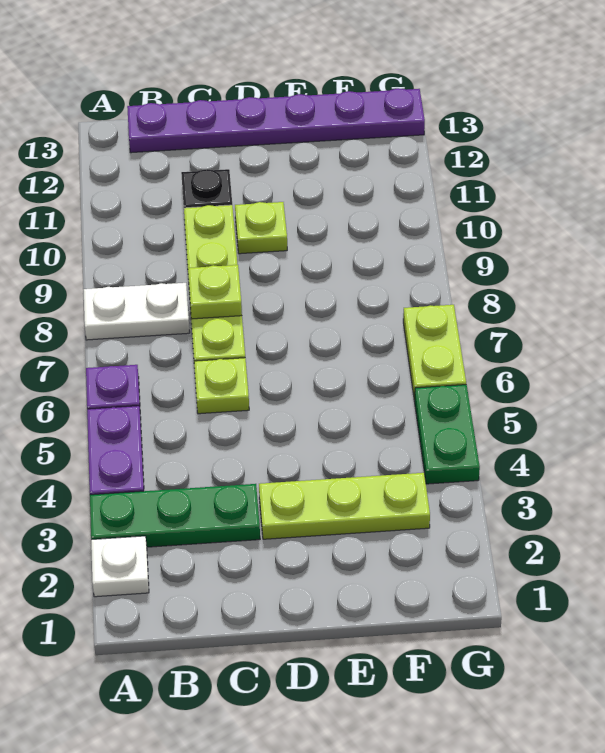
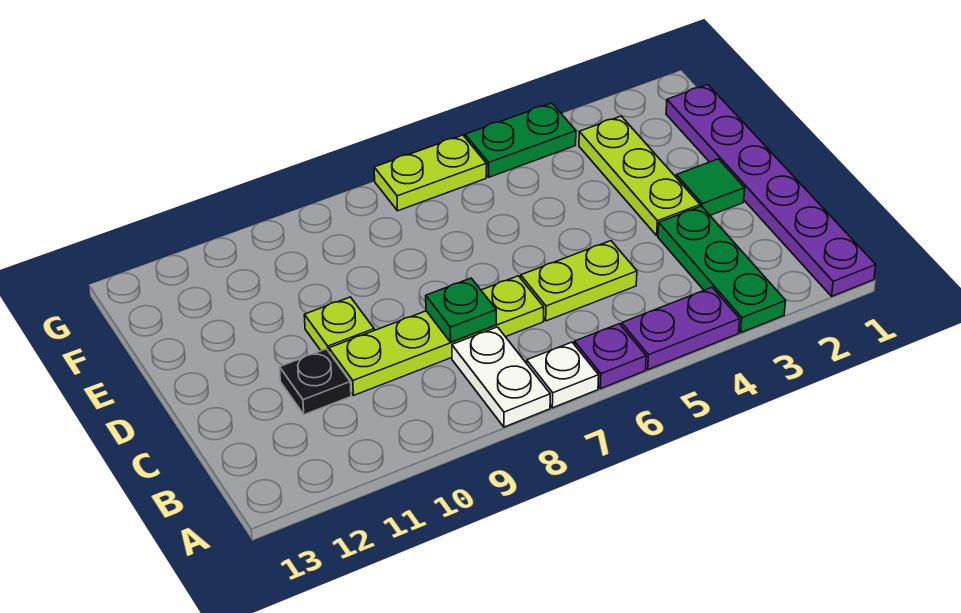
white plate A2 level 1 -> white plate A7 level 1
purple plate B13:G13 level 1 -> purple plate A1:F1 level 1
lime plate C6 level 1 -> lime plate C5:C6 level 1
lime plate C8 level 2 -> green plate C8 level 2
none -> green tile D2 level 1

